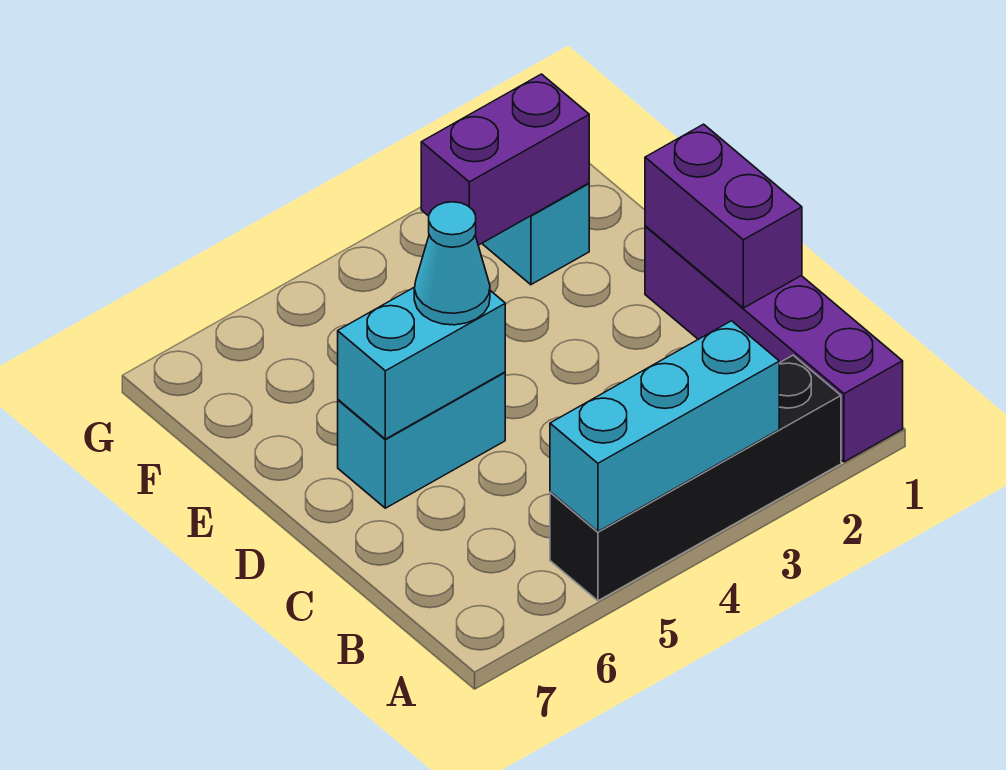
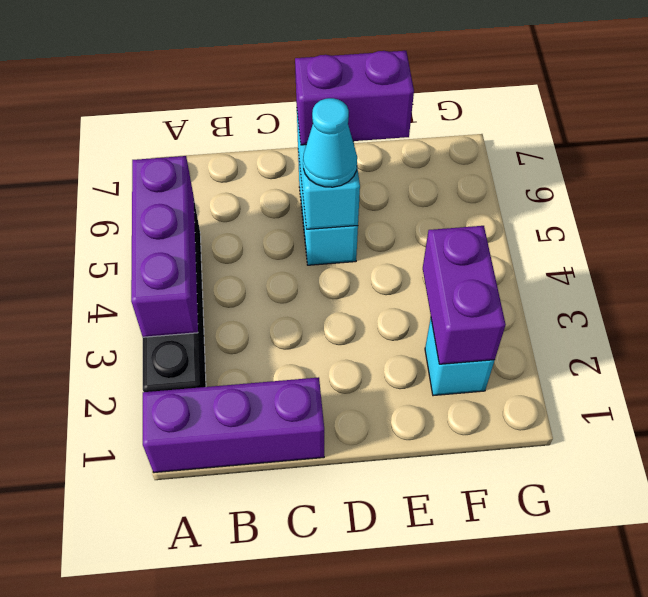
purple brick A1:D1 level 1 -> purple brick A1:C1 level 1
cyan brick A3:A5 level 2 -> purple brick A3:A5 level 2
purple brick C1:D1 level 2 -> purple brick D6:E6 level 3

